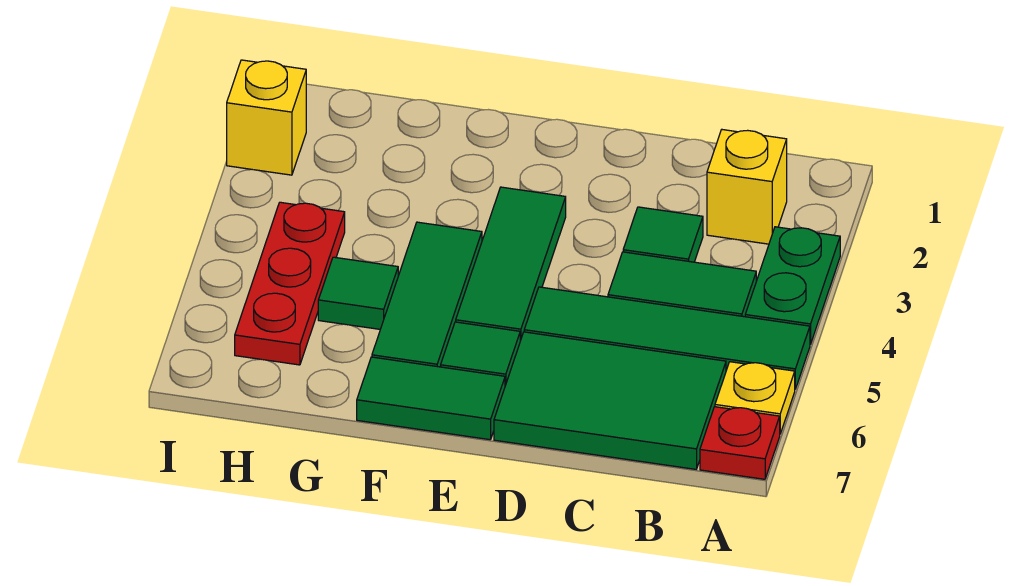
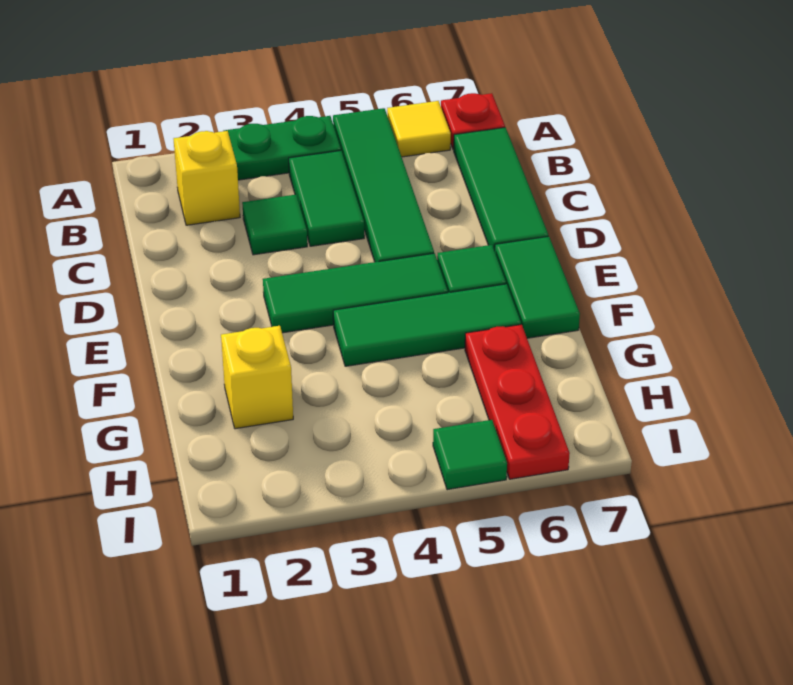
yellow plate A6 level 1 -> yellow tile A6 level 1
green tile B6:D7 level 1 -> green tile B7:D7 level 1
green tile G5 level 1 -> green tile I5 level 1
red plate H4:H6 level 1 -> red plate G6:I6 level 1
yellow brick I2 level 1 -> yellow brick G2 level 1

